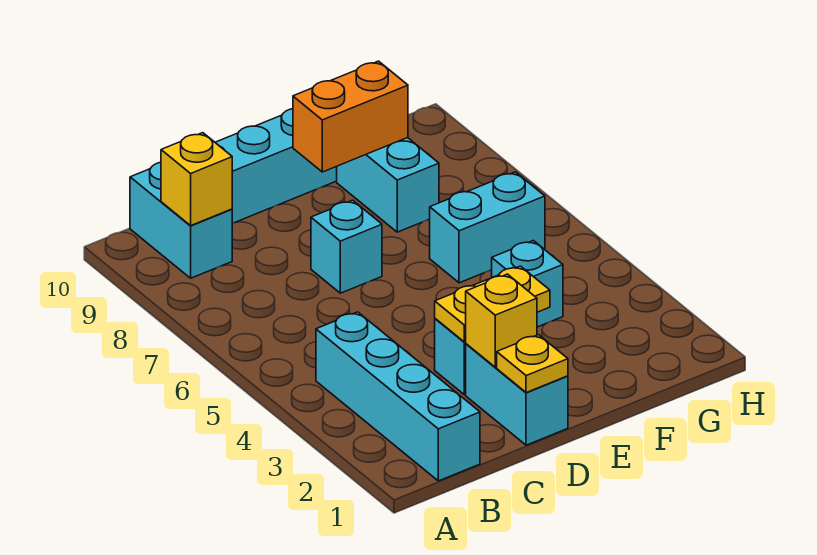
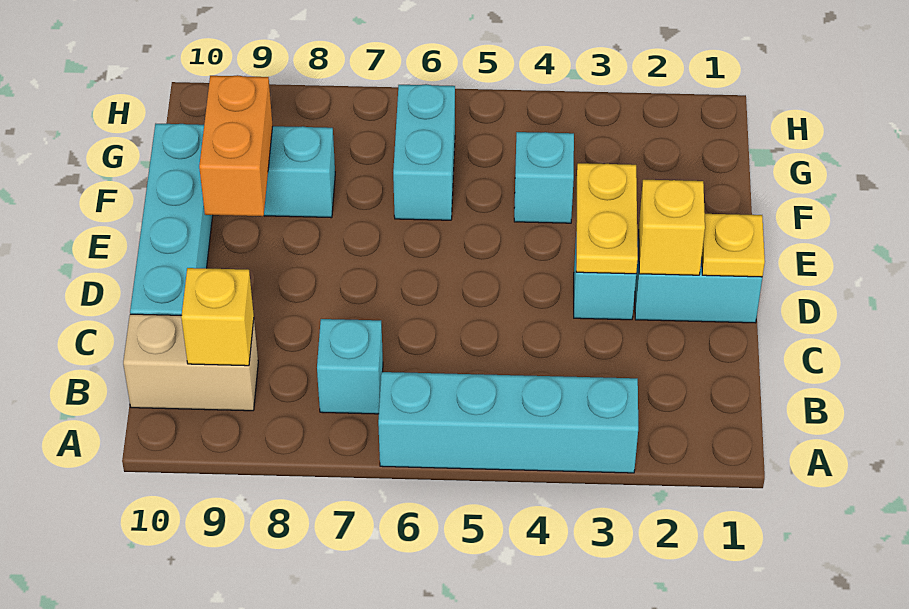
cyan brick B1:B4 level 1 -> cyan brick A3:A6 level 1
cyan brick B9:B10 level 1 -> tan brick B9:B10 level 1
cyan brick D7 level 1 -> cyan brick B7 level 1

